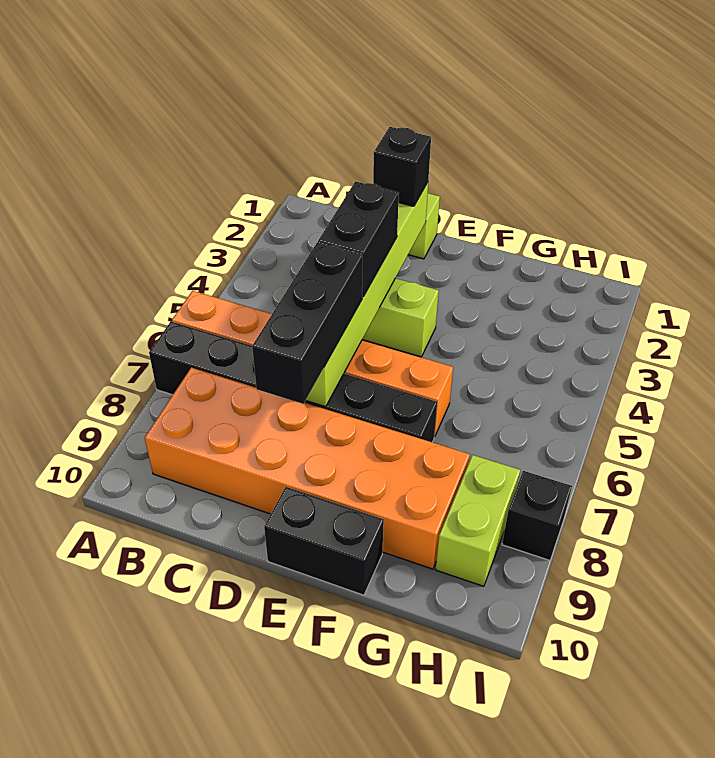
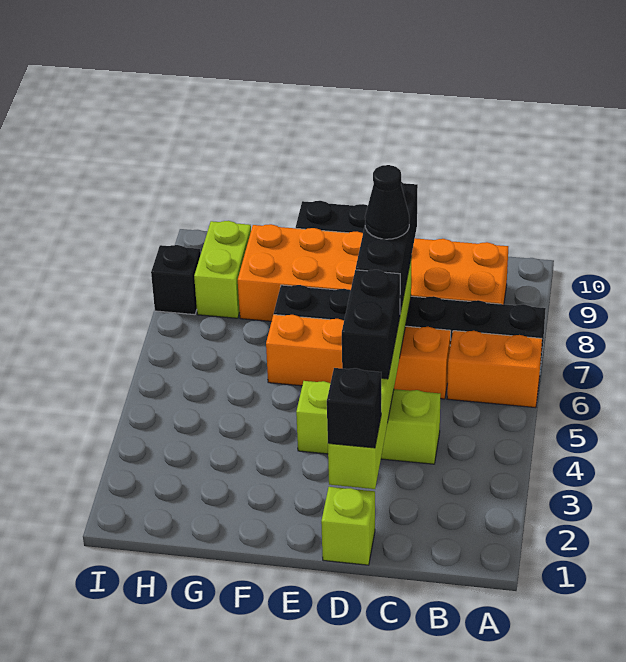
none -> black cone D7 level 4

